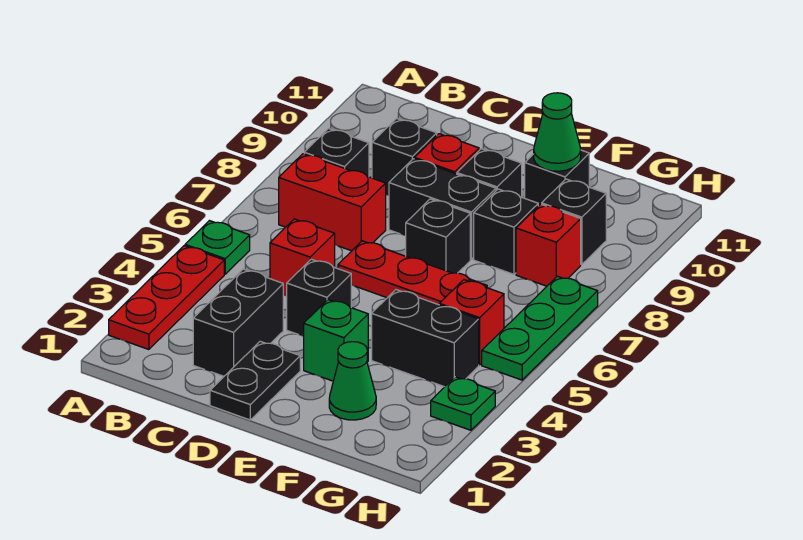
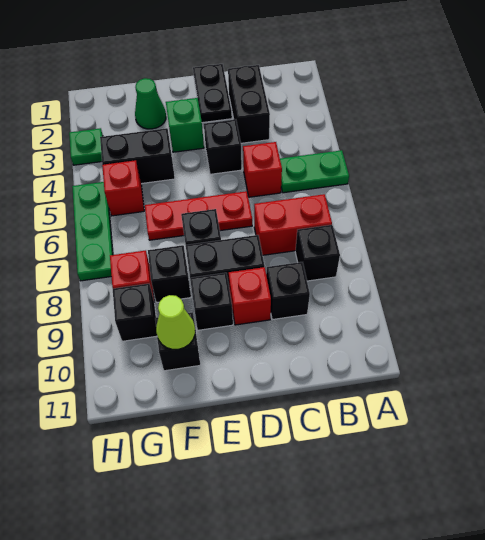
red plate A2:A4 level 1 -> none
green plate A5 level 1 -> green plate A5:B5 level 1
green cone F10 level 2 -> lime cone F10 level 2

